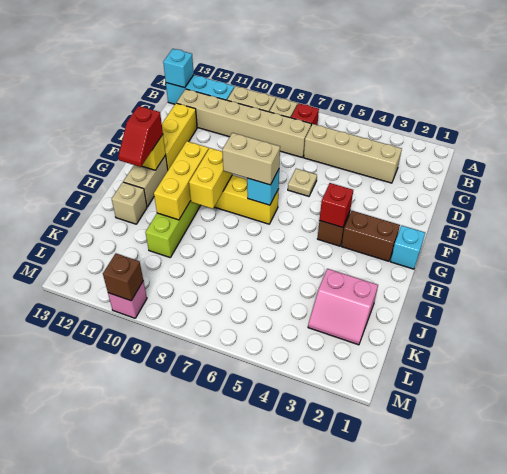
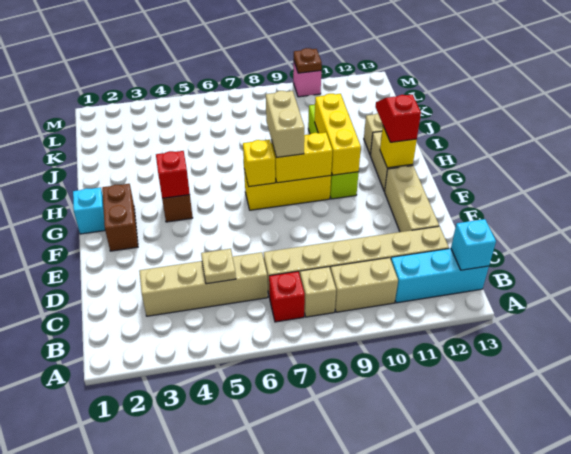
yellow brick D12:F12 level 1 -> tan brick D12:F12 level 1
tan plate E6 level 1 -> tan plate C5 level 2
brown brick G2:G3 level 1 -> brown brick F2:G2 level 1
cyan brick G7 level 2 -> yellow brick G7 level 2
tan brick G7:G8 level 3 -> tan brick G8:H8 level 3
yellow brick G9:H9 level 2 -> yellow brick G8:G9 level 2
pink slope J2:K3 level 1 top J -> none
brown brick M10 level 2 -> brown plate M10 level 2

